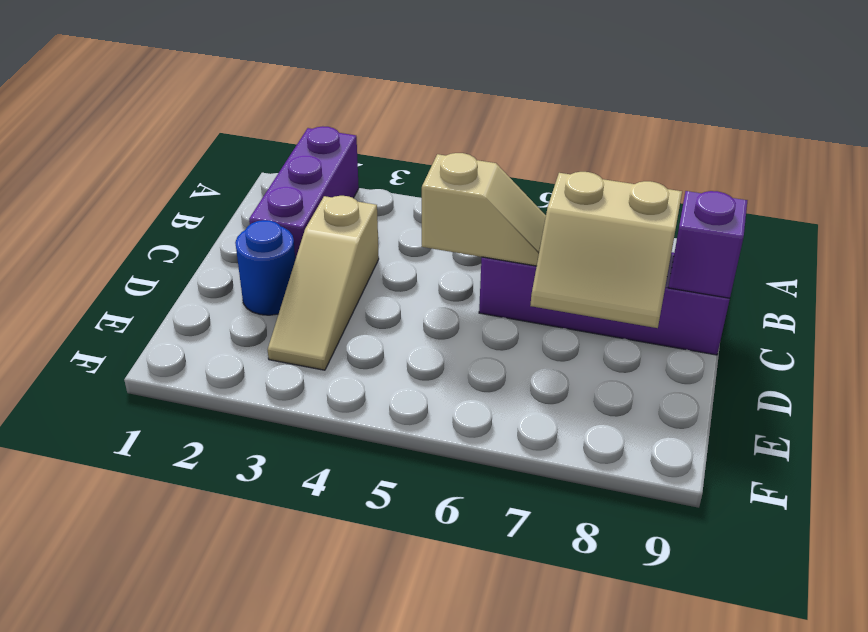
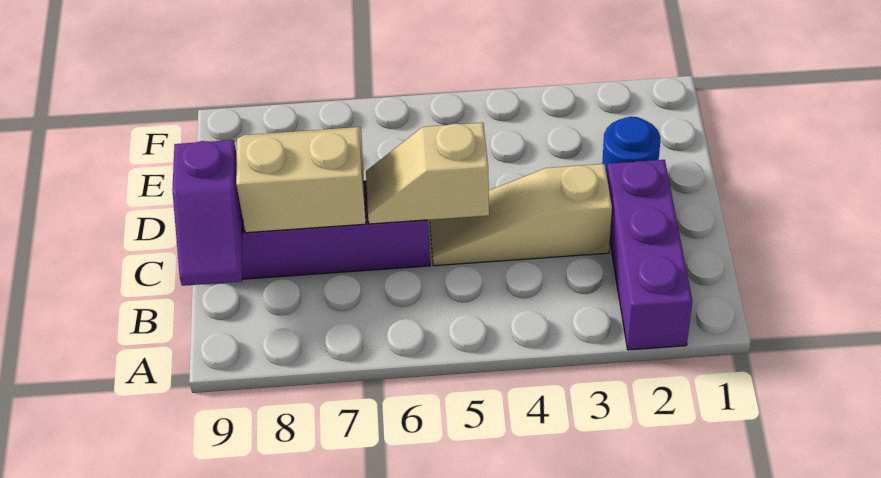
tan slope C3:E3 level 1 top C -> tan slope C3:C5 level 1 top 3

